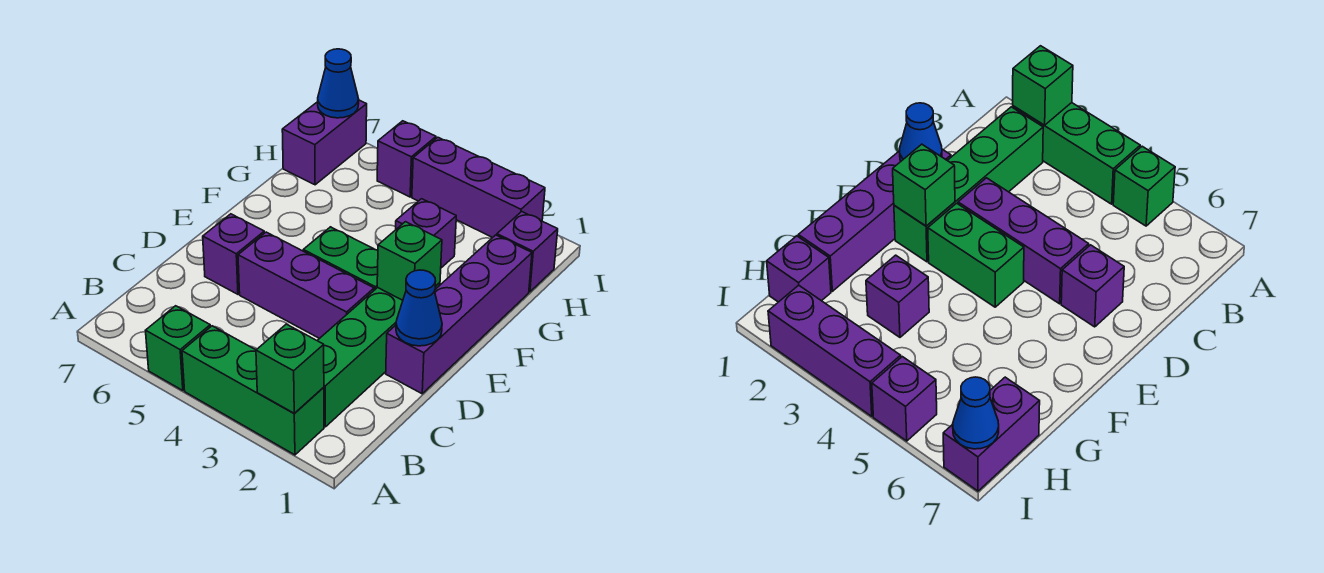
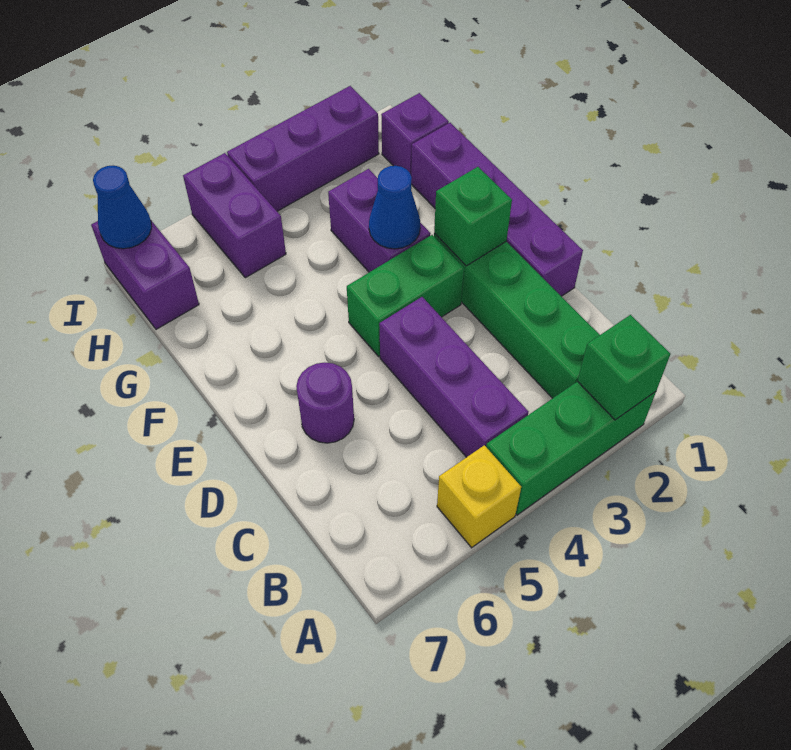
green brick A5 level 1 -> yellow brick A5 level 1
blue cone D1 level 2 -> blue cone F3 level 2
purple brick D3:D5 level 1 -> purple brick B4:D4 level 1
purple brick D6 level 1 -> purple round brick D6 level 1
purple brick G3 level 1 -> purple brick F3:G3 level 1
purple brick I5 level 1 -> purple brick H5:I5 level 1

